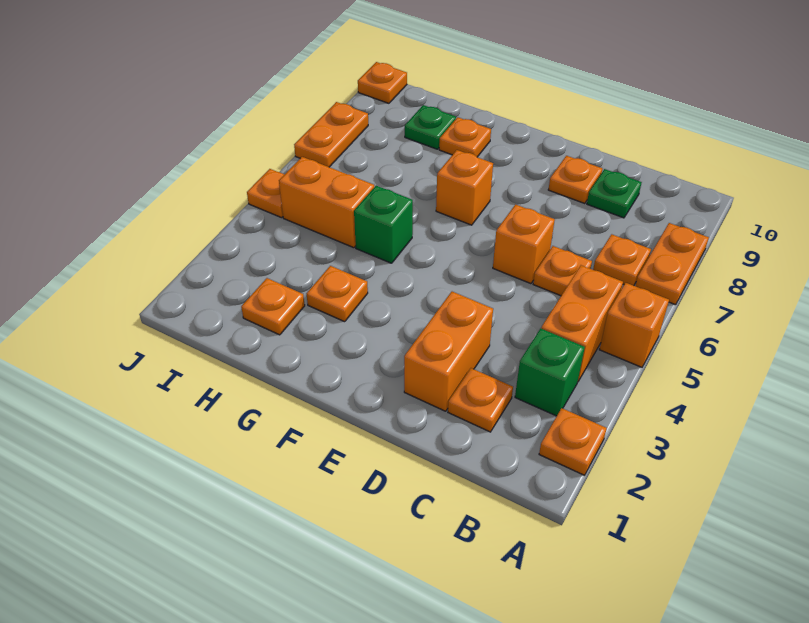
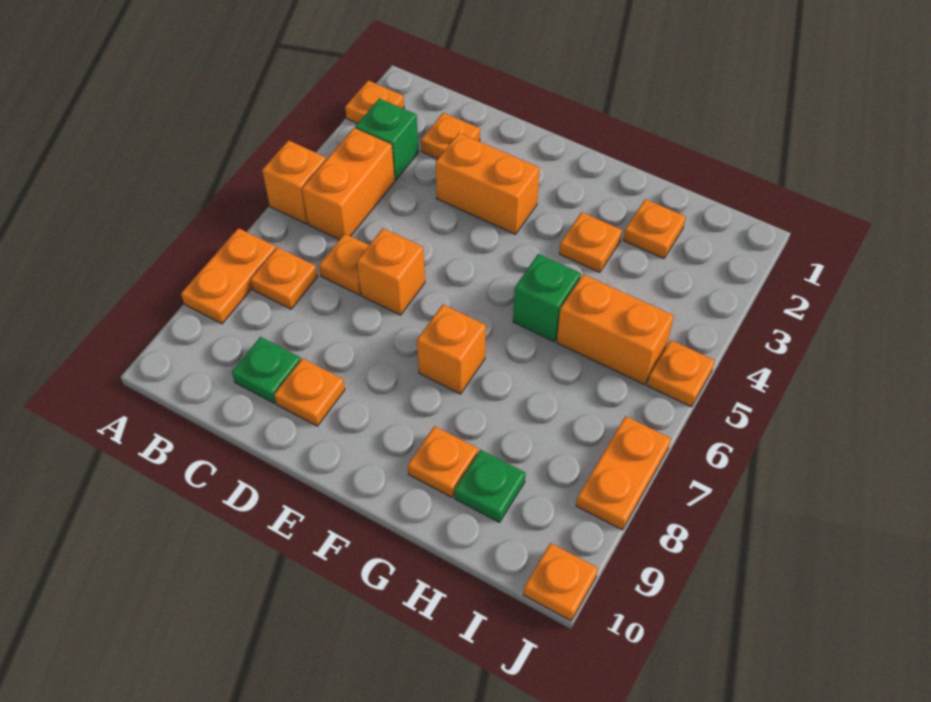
orange brick D2:D3 level 1 -> orange brick D3:E3 level 1

